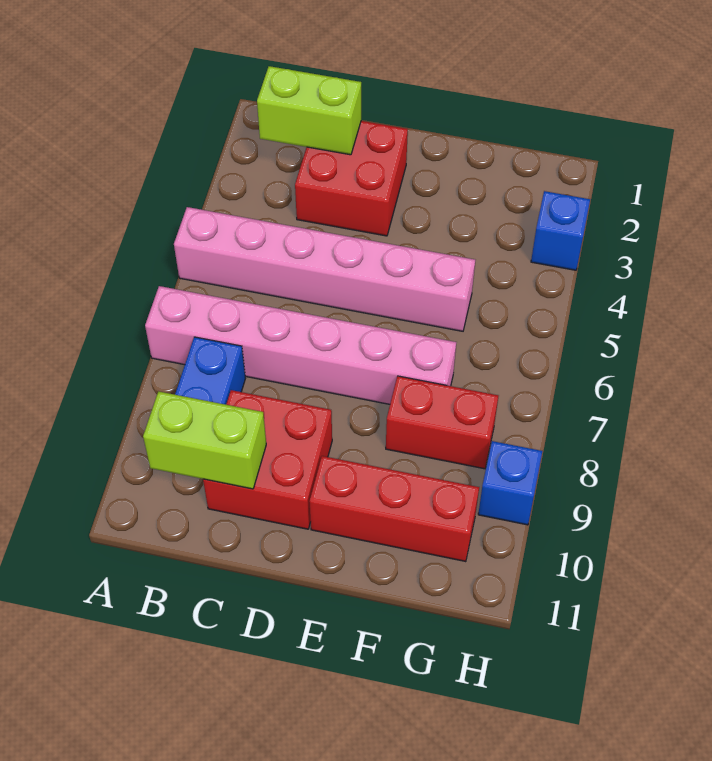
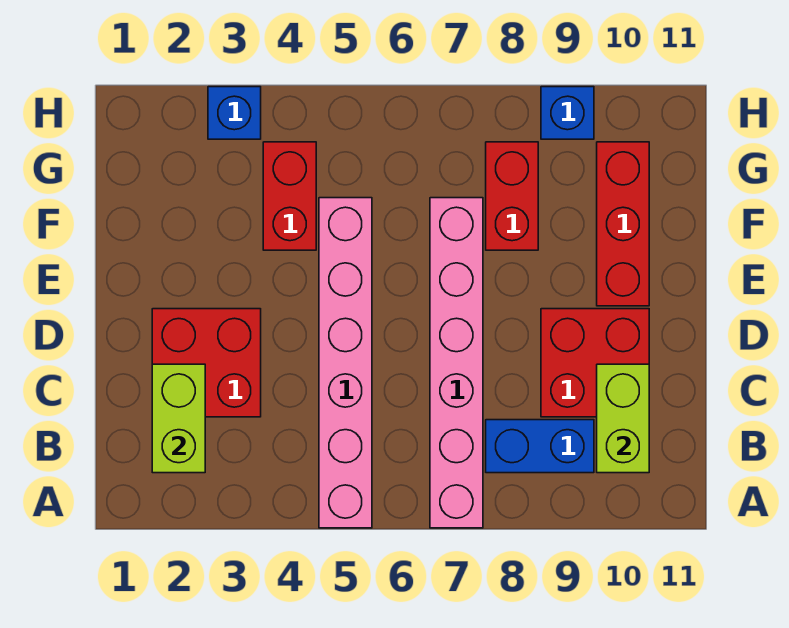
none -> red brick F4:G4 level 1

